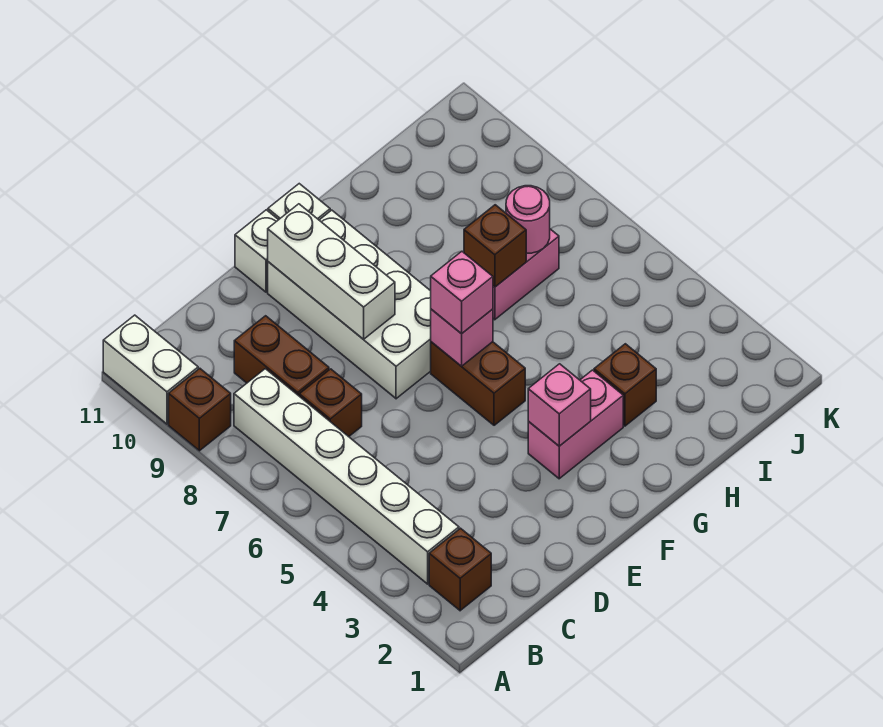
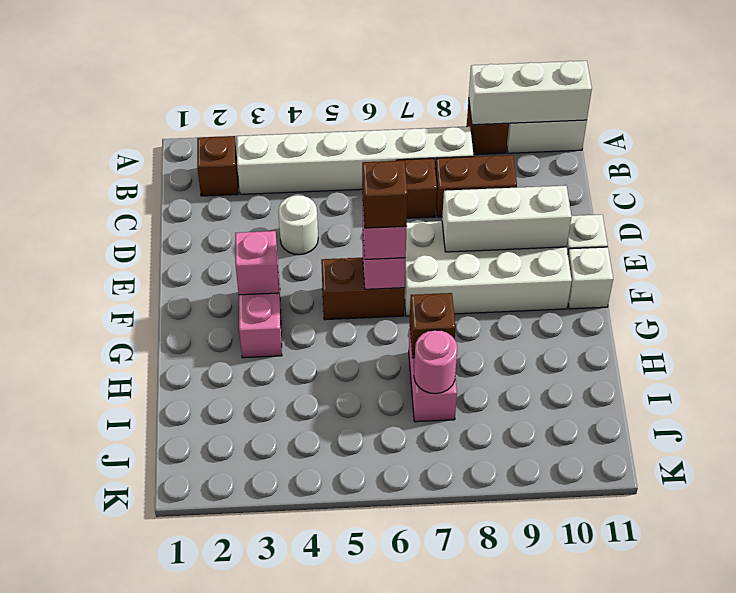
none -> white brick A9:A11 level 2
none -> white round brick D4 level 1
brown brick H3 level 1 -> brown brick F6 level 4

